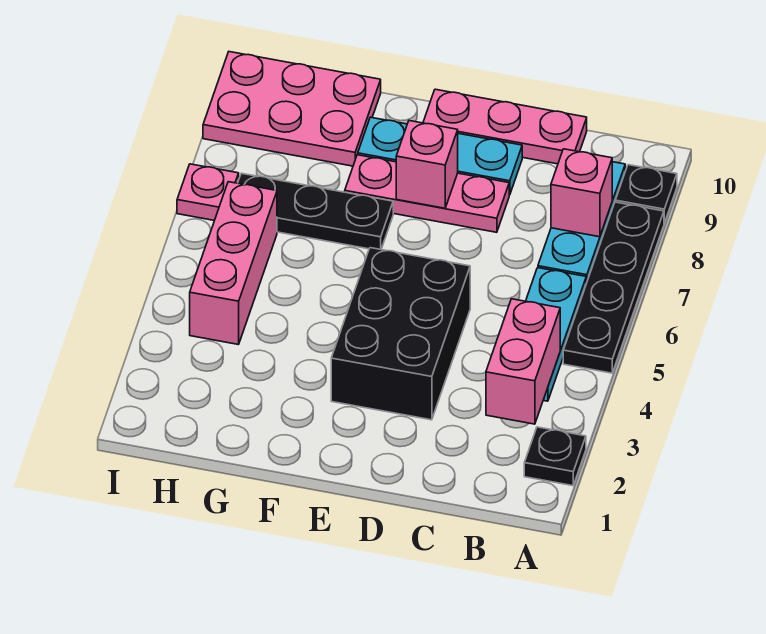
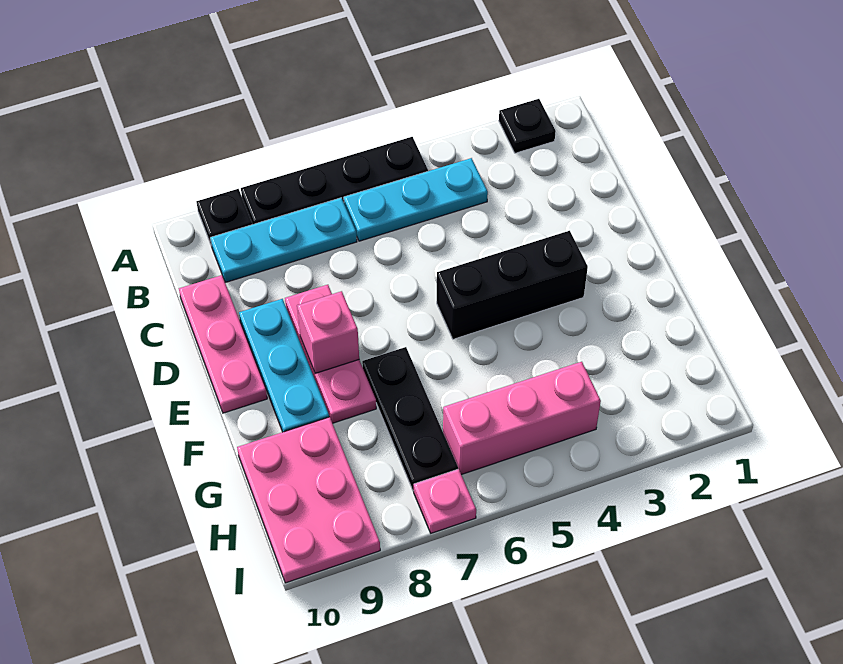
pink brick B3:B4 level 2 -> none
pink brick B8 level 2 -> none
black brick D3:E5 level 1 -> black brick E3:E5 level 1

